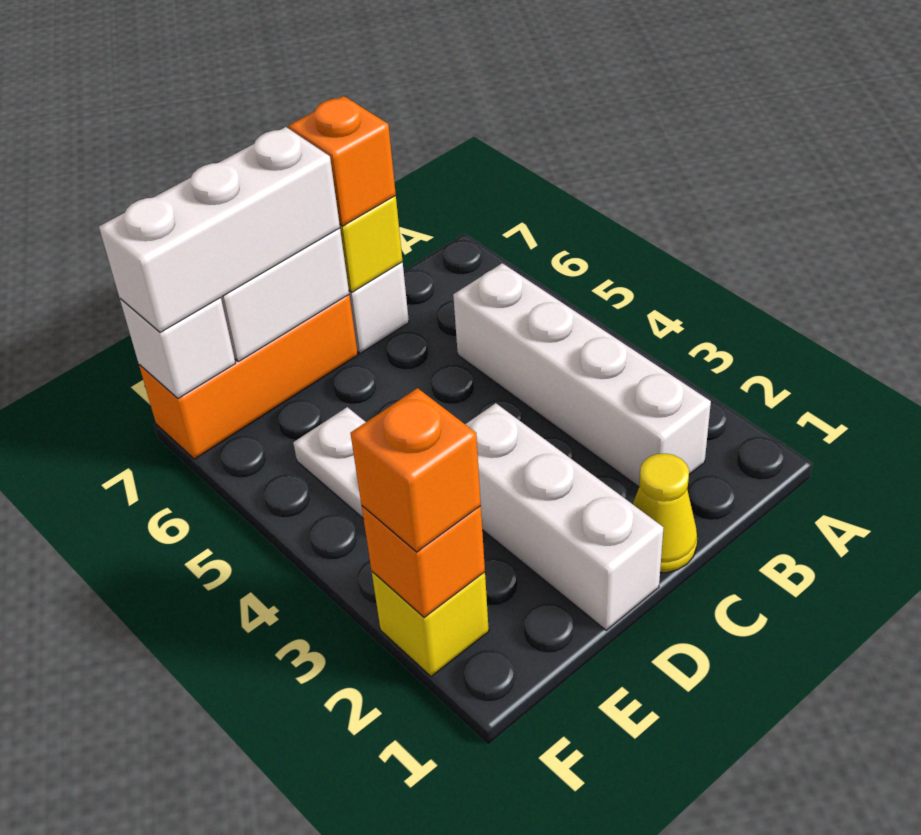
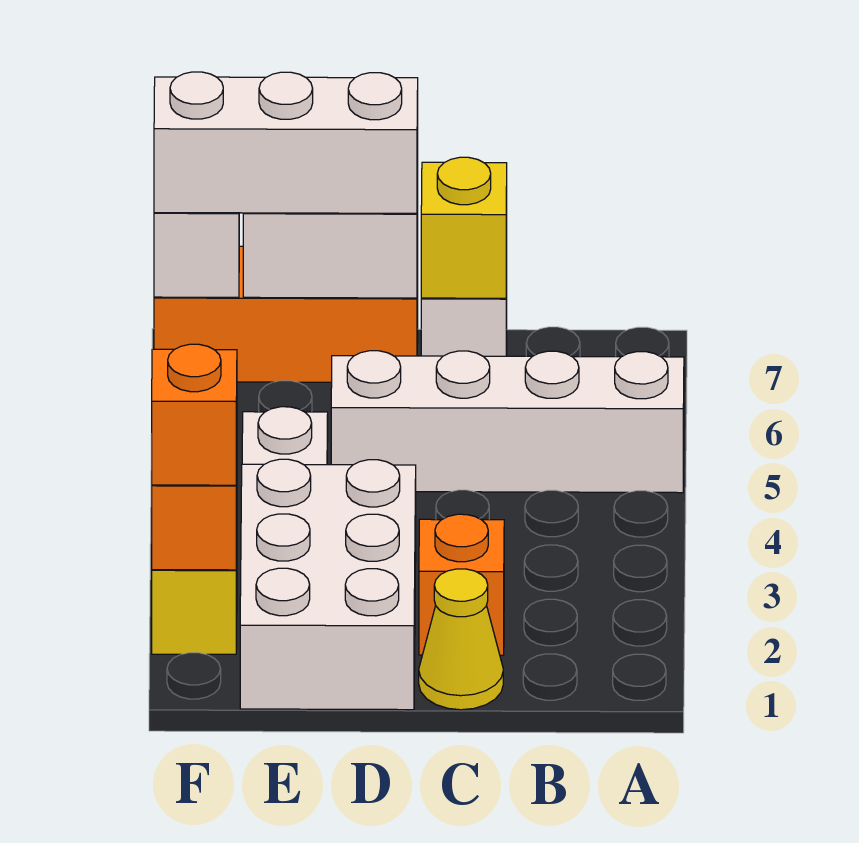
white brick B2:B5 level 1 -> white brick A5:D5 level 1
orange brick C7 level 3 -> orange brick C2 level 1
white brick D1:D3 level 1 -> white brick D1:E3 level 1

